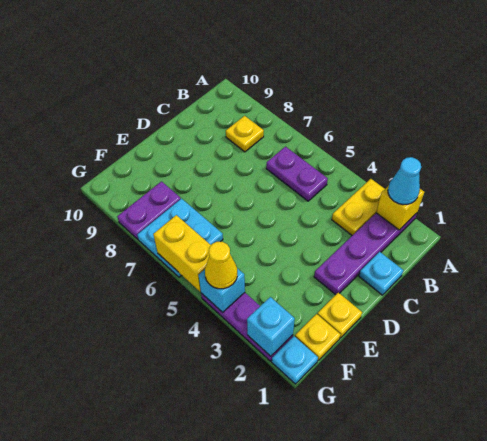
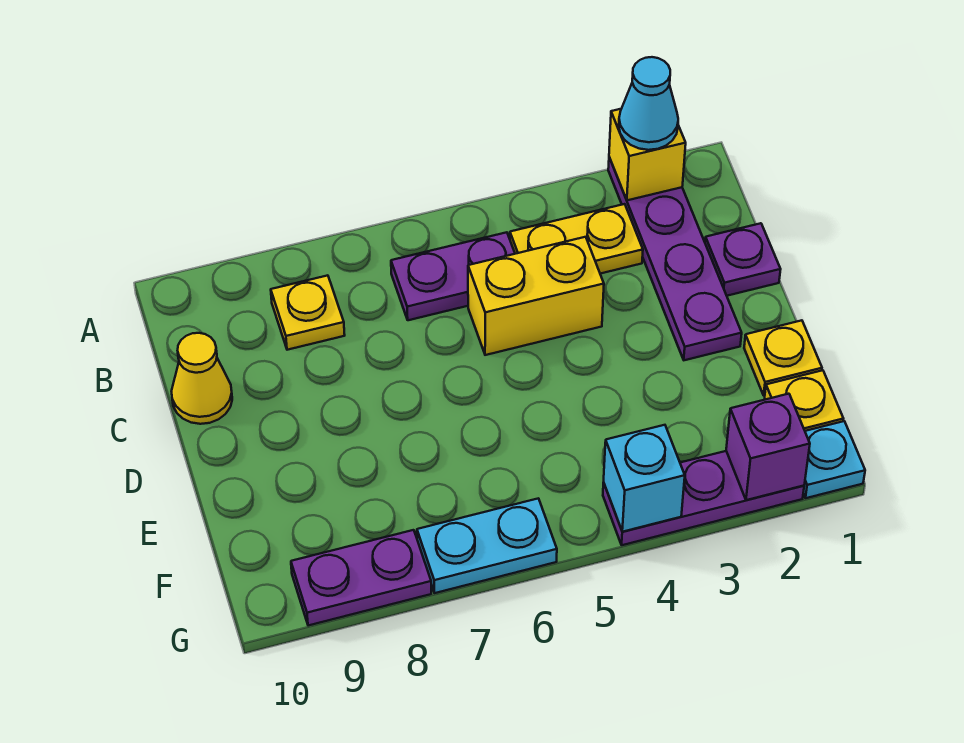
yellow plate A3:B3 level 1 -> yellow plate B3:B4 level 1
cyan plate C1 level 1 -> purple plate C1 level 1
cyan plate F6:G7 level 1 -> cyan plate G6:G7 level 1
purple plate F8:G8 level 1 -> purple plate G8:G9 level 1
cyan brick G2 level 2 -> purple brick G2 level 2
yellow cone G4 level 3 -> yellow cone C10 level 1
yellow brick G5:G6 level 2 -> yellow brick C4:C5 level 1

